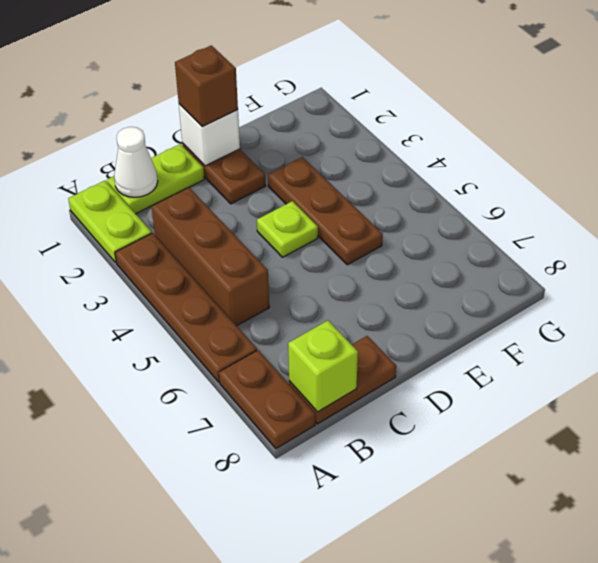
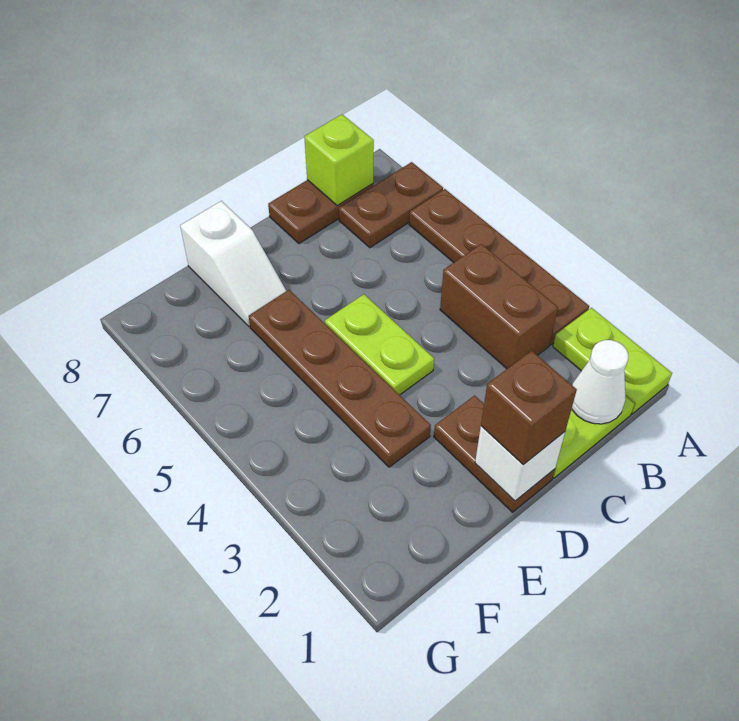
brown plate A7:A8 level 1 -> brown plate A7:B7 level 1
brown brick B3:B5 level 1 -> brown brick B3:B4 level 1
lime plate D4 level 1 -> lime plate D4:D5 level 1
brown plate E3:E5 level 1 -> brown plate E3:E6 level 1
none -> white slope E7:E8 level 1 top 8

